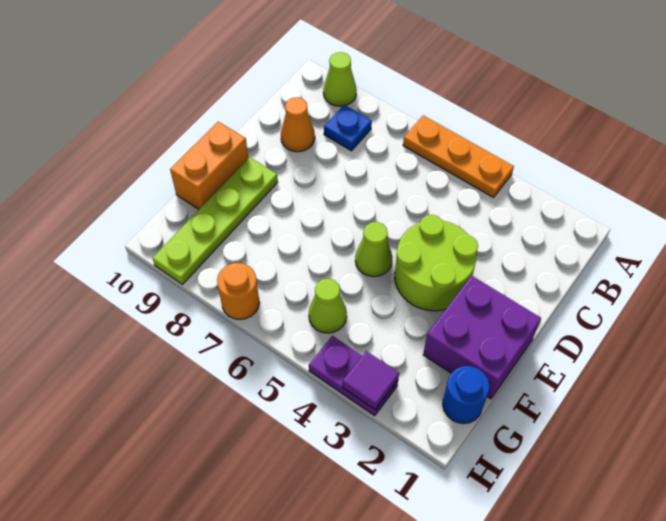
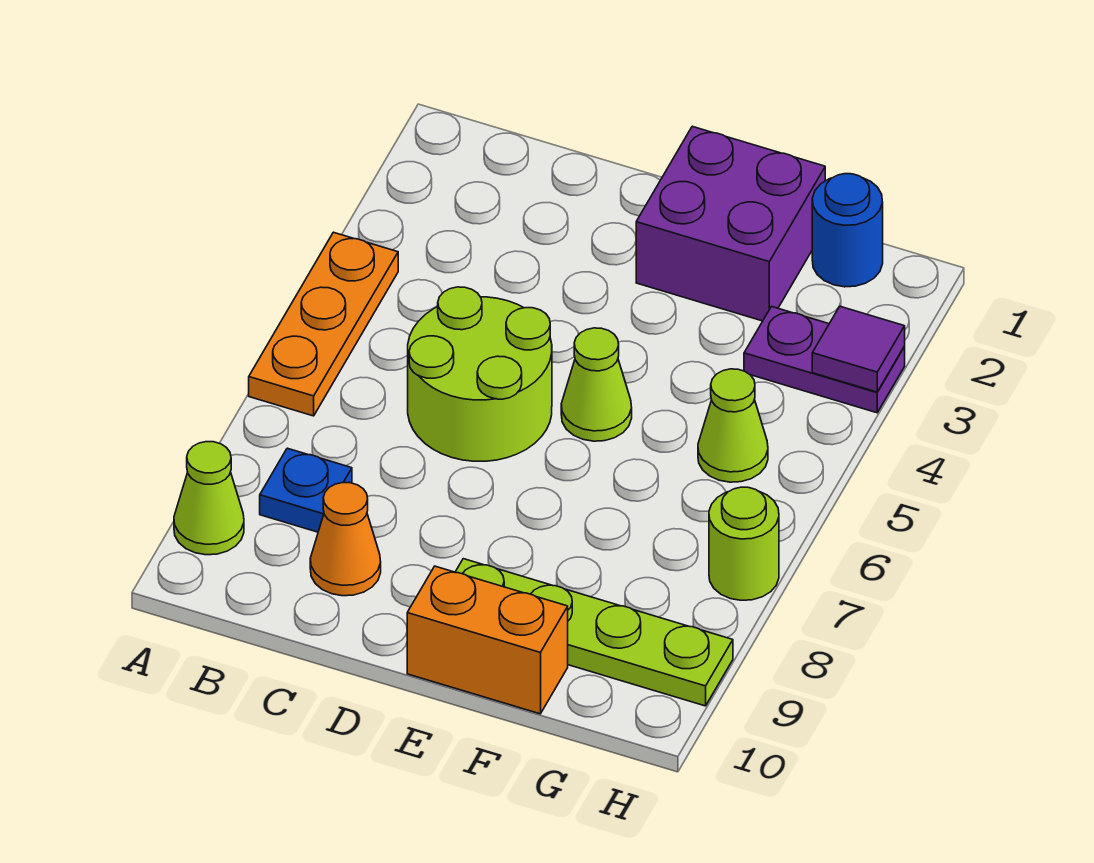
lime round brick D3:E4 level 1 -> lime round brick C5:D6 level 1
purple plate H3:H4 level 1 -> purple plate G3:H3 level 1
orange round brick H7 level 1 -> lime round brick H7 level 1

